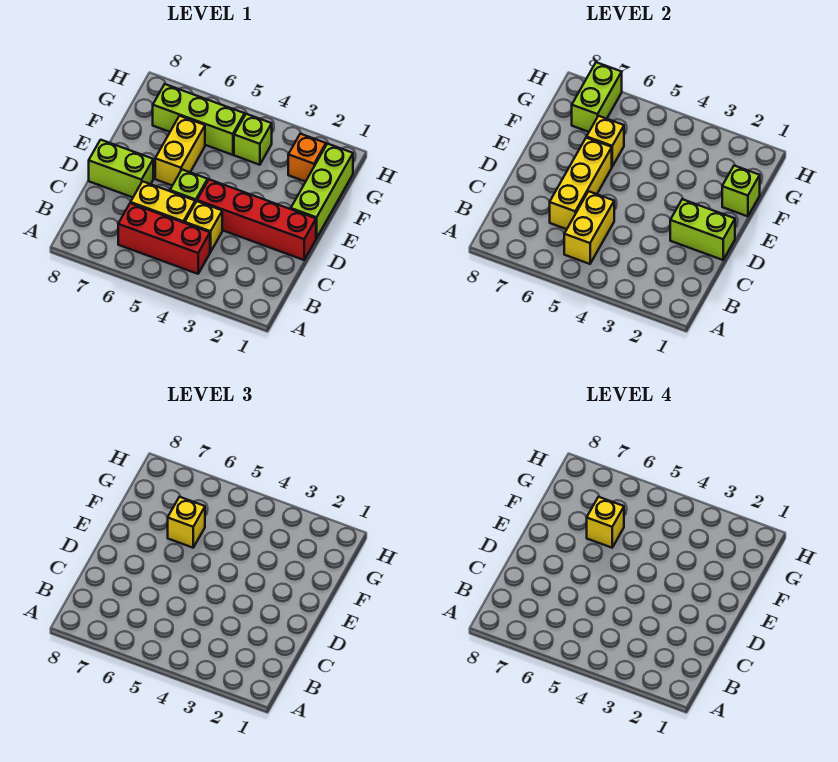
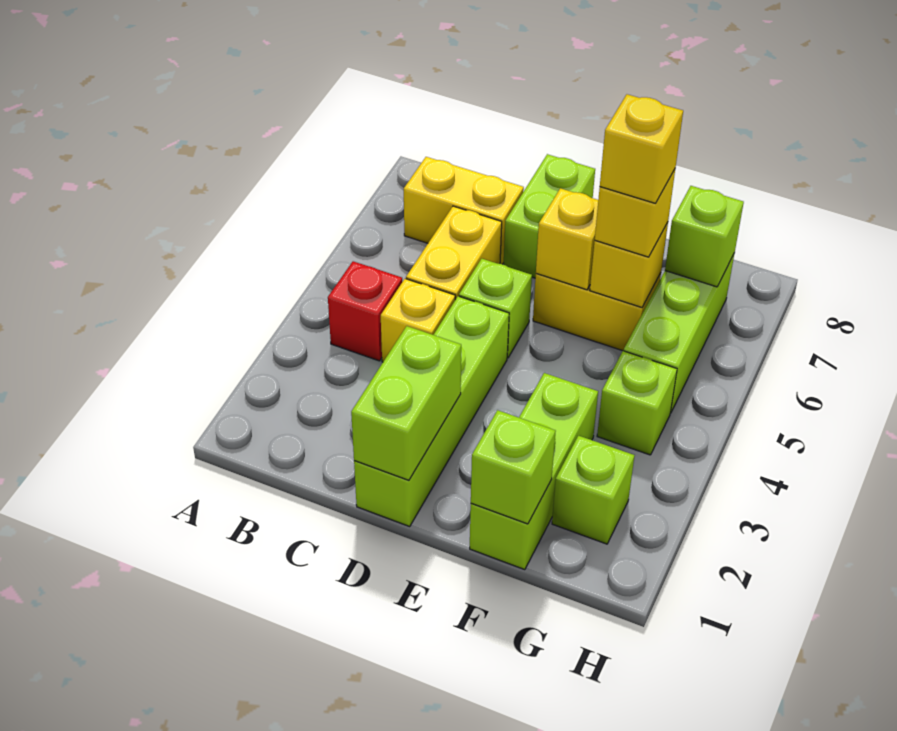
red brick B4:B6 level 1 -> red brick B4 level 1
yellow brick B5:C5 level 2 -> yellow brick B7:C7 level 1
yellow brick C6:E6 level 2 -> yellow brick E6 level 2
red brick D1:D4 level 1 -> lime brick D1:D4 level 1
lime brick E1:G1 level 1 -> lime brick F1:F3 level 1
orange brick G2 level 1 -> lime brick G2 level 1
lime brick G7:H7 level 2 -> lime brick G7 level 2

